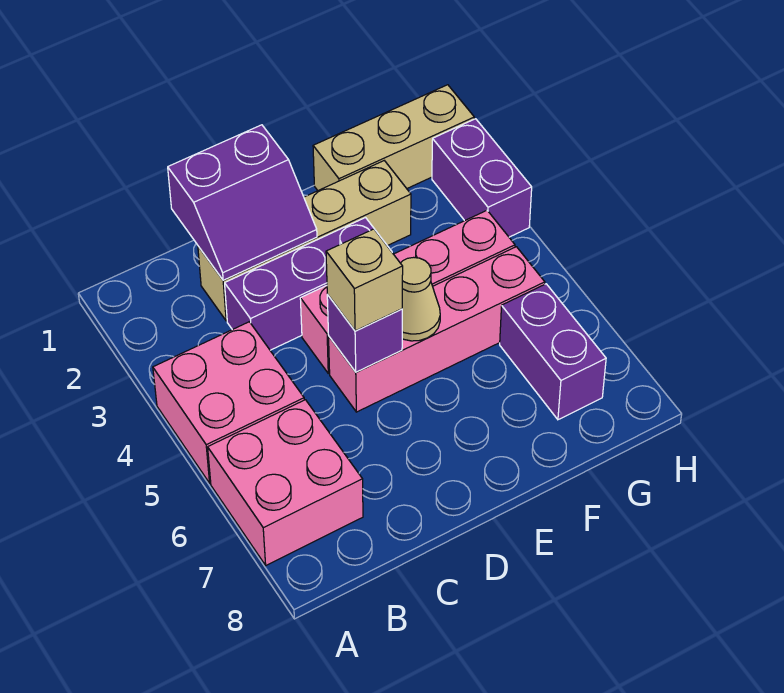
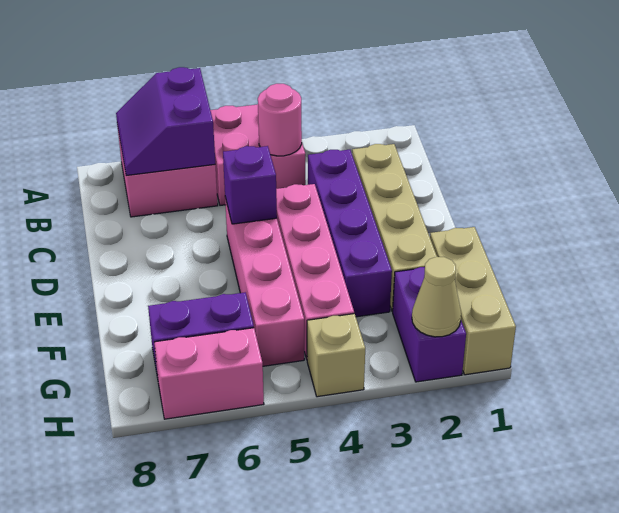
none -> pink round brick B4 level 2
purple slope C1:D2 level 2 top 1 -> purple slope A6:B7 level 2 top 6
purple brick C3:E3 level 1 -> purple brick C3:F3 level 1
tan brick D5 level 3 -> tan brick H4 level 1
tan cone E5 level 2 -> tan cone H2 level 2
purple brick H2:H3 level 1 -> purple brick G2:H2 level 1
none -> pink brick H6:H7 level 1

